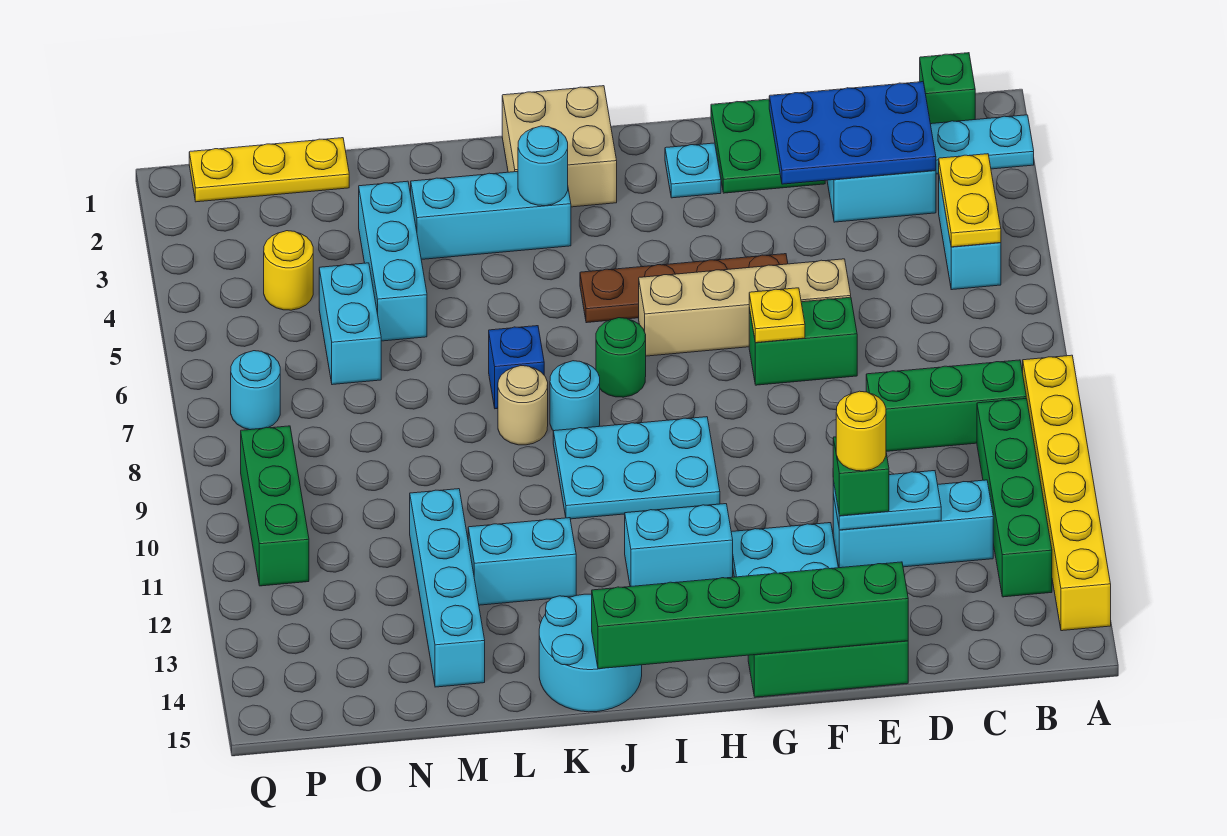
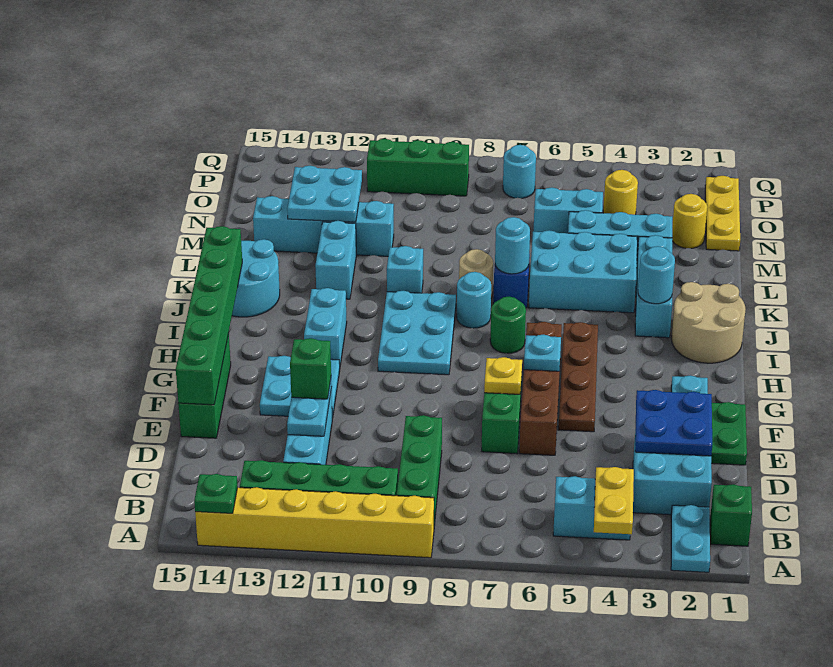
none -> green plate A14 level 2
yellow plate B4:B5 level 2 -> yellow plate A4:B4 level 2
blue plate C2:E3 level 2 -> blue plate D2:E3 level 2
tan brick E6:H6 level 1 -> brown brick E6:H6 level 1
yellow round brick E12 level 4 -> yellow round brick N2 level 1
none -> cyan plate G6 level 2
tan brick I1:J2 level 1 -> tan round brick I1:J2 level 1
none -> cyan brick K4:L6 level 1
none -> cyan round brick K7 level 2
none -> cyan brick K10 level 1
none -> cyan plate M12:N13 level 2

